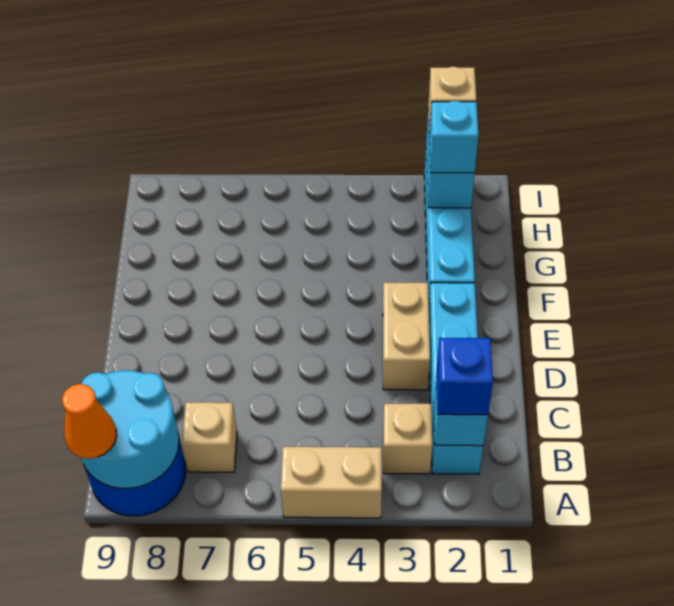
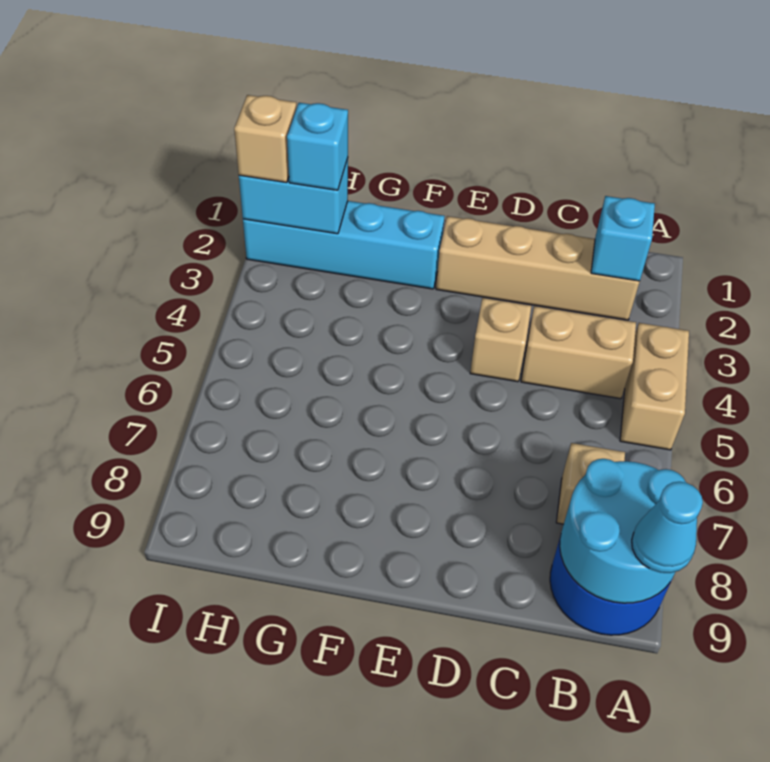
orange cone A9 level 3 -> cyan cone A9 level 3
cyan brick B2:E2 level 1 -> tan brick B2:E2 level 1
blue brick B2 level 3 -> none
tan brick B3 level 1 -> tan brick D4 level 1
tan brick D3:E3 level 1 -> tan brick B4:C4 level 1

